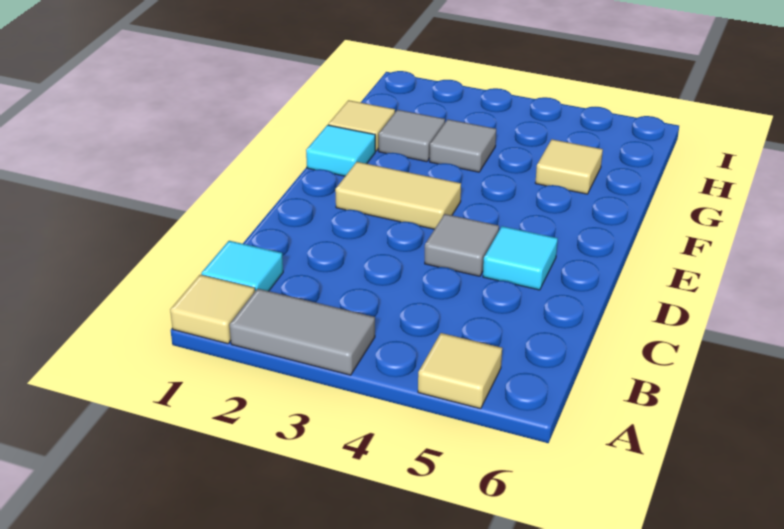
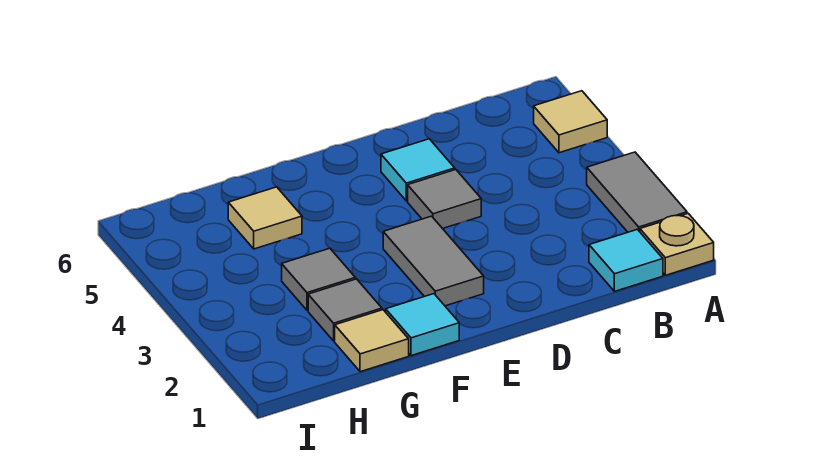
tan tile A1 level 1 -> tan plate A1 level 1
tan tile E2:E3 level 1 -> grey tile E2:E3 level 1

